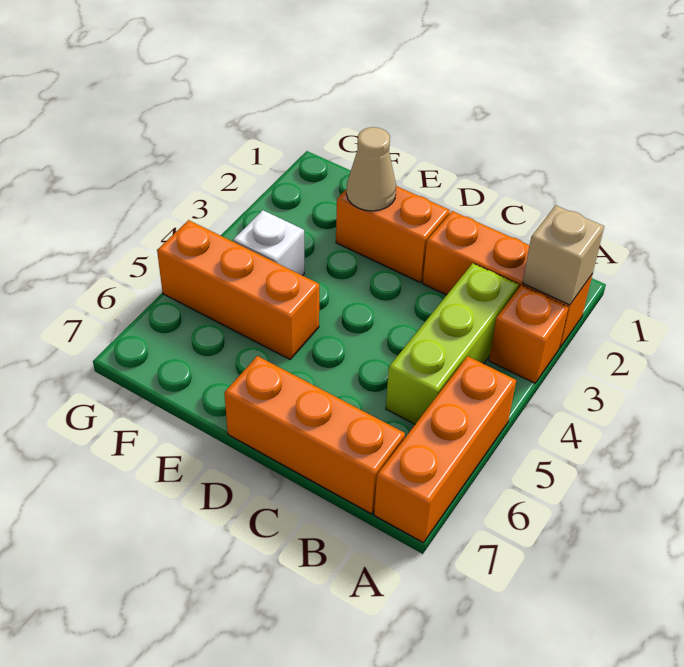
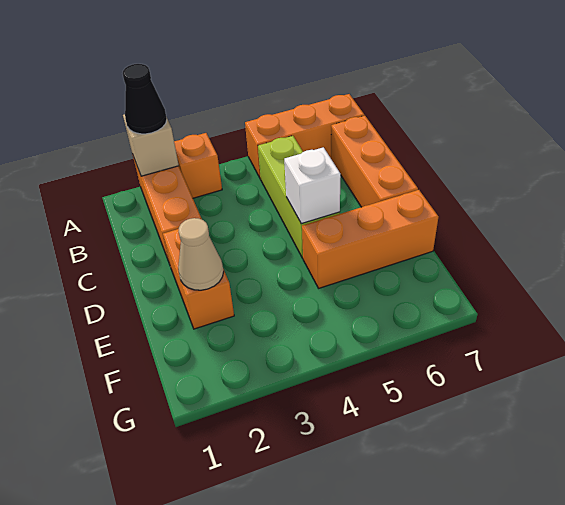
none -> black cone A2 level 3
lime brick B3:B5 level 1 -> lime brick B5:D5 level 1
orange brick E5:G5 level 1 -> orange brick E5:E7 level 1
white brick F4 level 1 -> white brick D5 level 2

